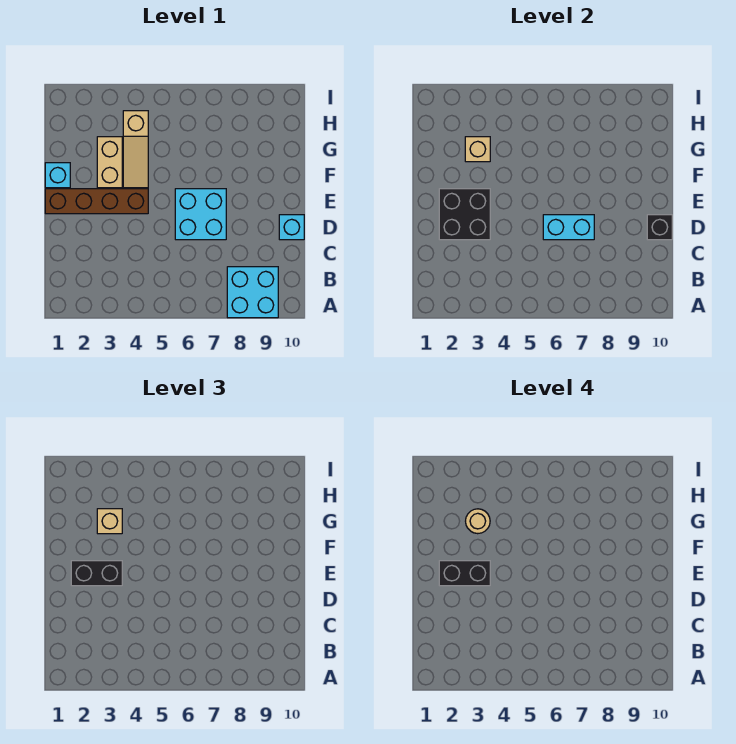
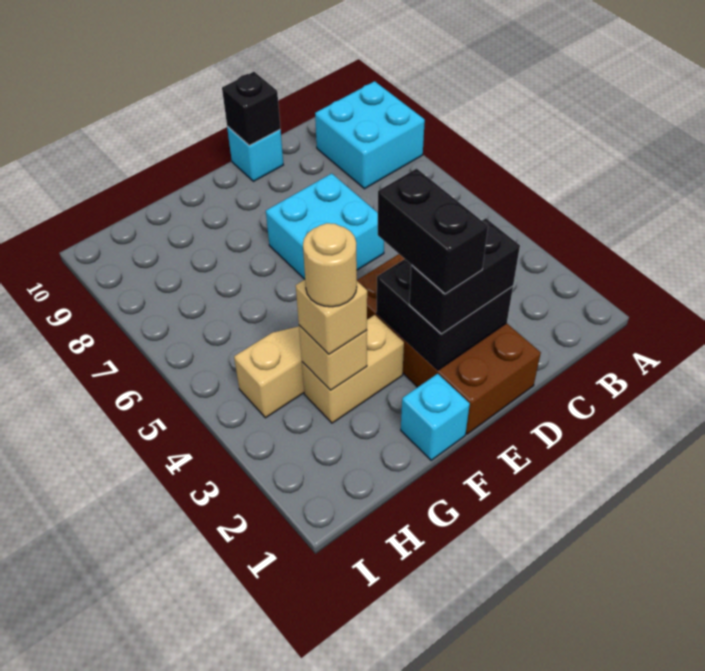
cyan brick D6:D7 level 2 -> none
brown brick E1:E4 level 1 -> brown brick D1:E4 level 1
black brick E2:E3 level 3 -> black brick D2:E2 level 3

